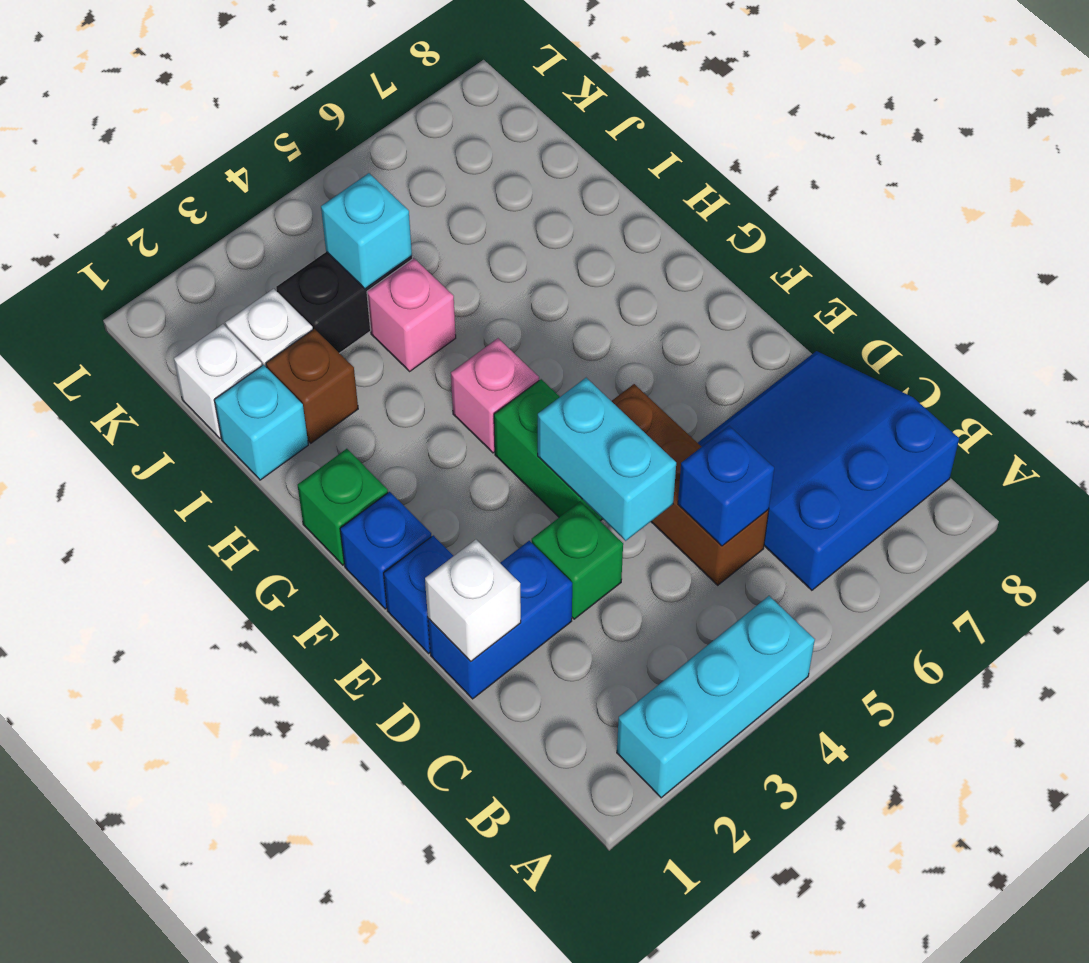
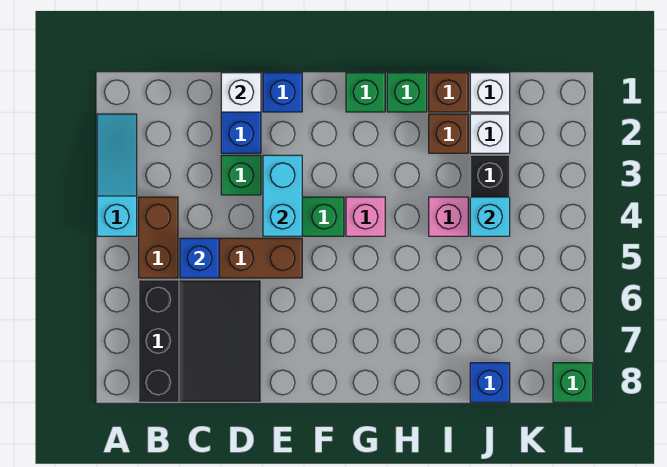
cyan brick A2:A4 level 1 -> cyan slope A2:A4 level 1 top 4
none -> brown brick B4:B5 level 1
blue slope B6:D8 level 1 top B -> black slope B6:D8 level 1 top B
cyan brick D4:E4 level 2 -> cyan brick E3:E4 level 2
blue brick F1 level 1 -> blue brick J8 level 1
none -> green brick H1 level 1
cyan brick I1 level 1 -> brown brick I1 level 1
none -> green brick L8 level 1

